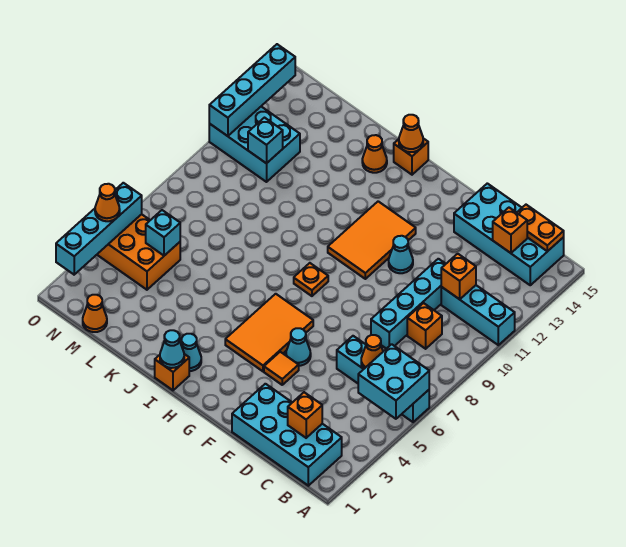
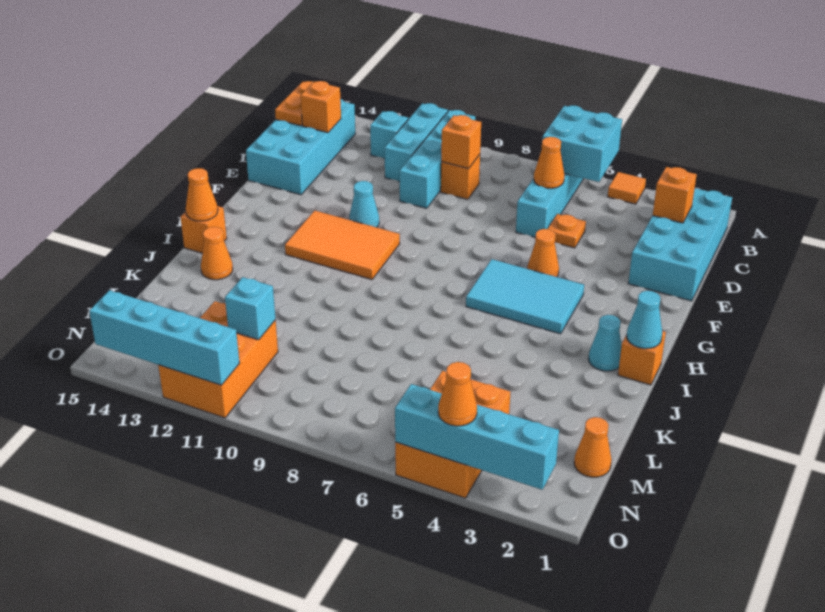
orange brick C11 level 2 -> orange brick C9 level 2
cyan brick D8:D11 level 1 -> cyan brick A10:D10 level 1
orange tile F4 level 1 -> orange tile A4 level 1
cyan cone F5 level 1 -> orange cone F5 level 1
orange tile G4:H6 level 1 -> cyan tile G4:H6 level 1
orange plate H8 level 1 -> orange plate D5 level 1
cyan brick M5 level 2 -> cyan brick B12 level 1
cyan brick M11:O12 level 1 -> orange brick M11:O12 level 1

